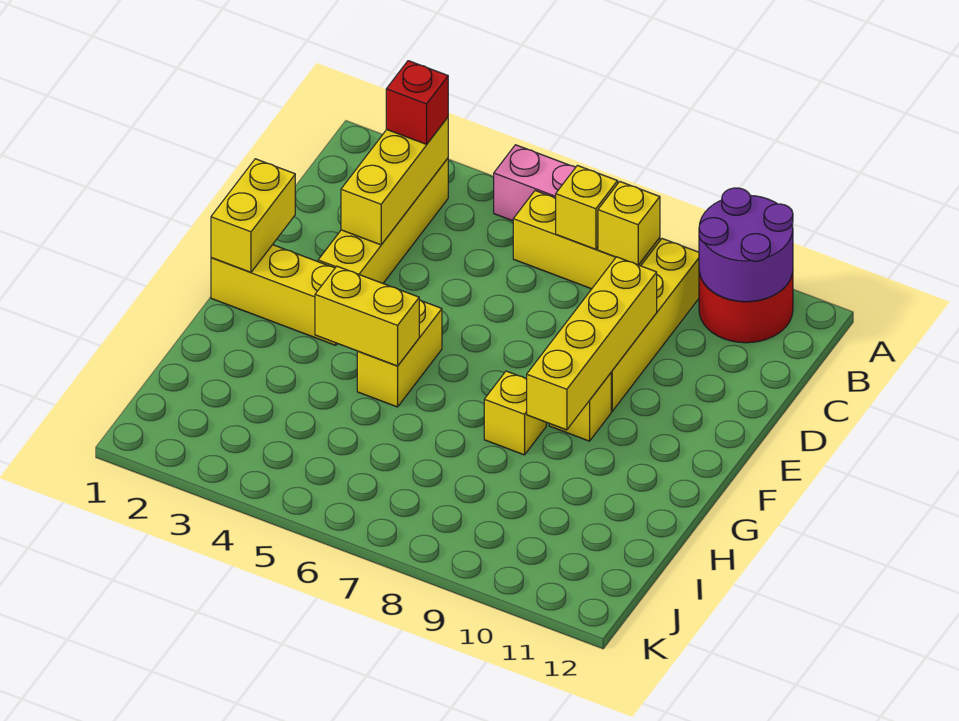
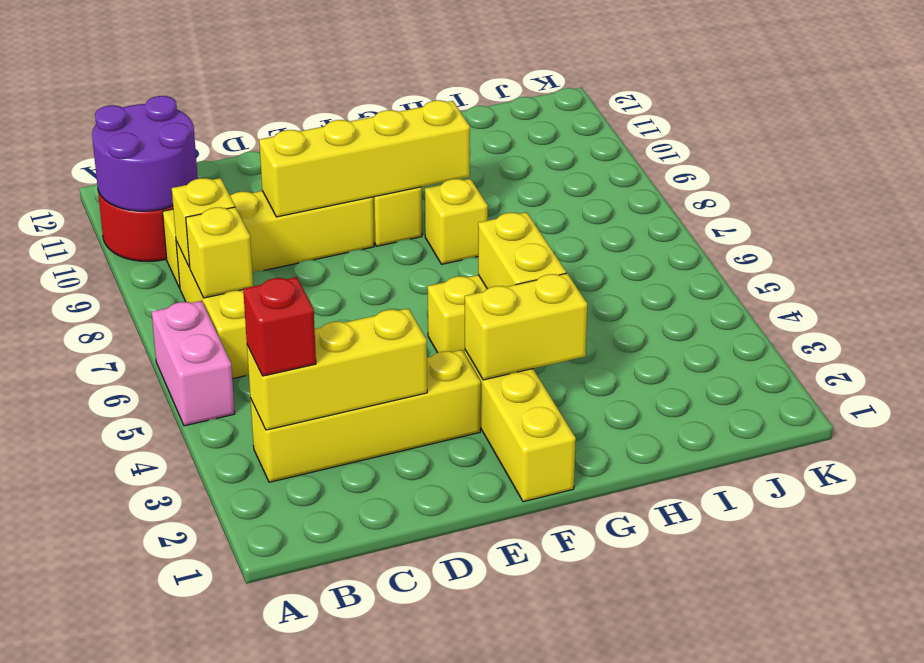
yellow brick E1:F1 level 2 -> yellow brick F3:G3 level 2

